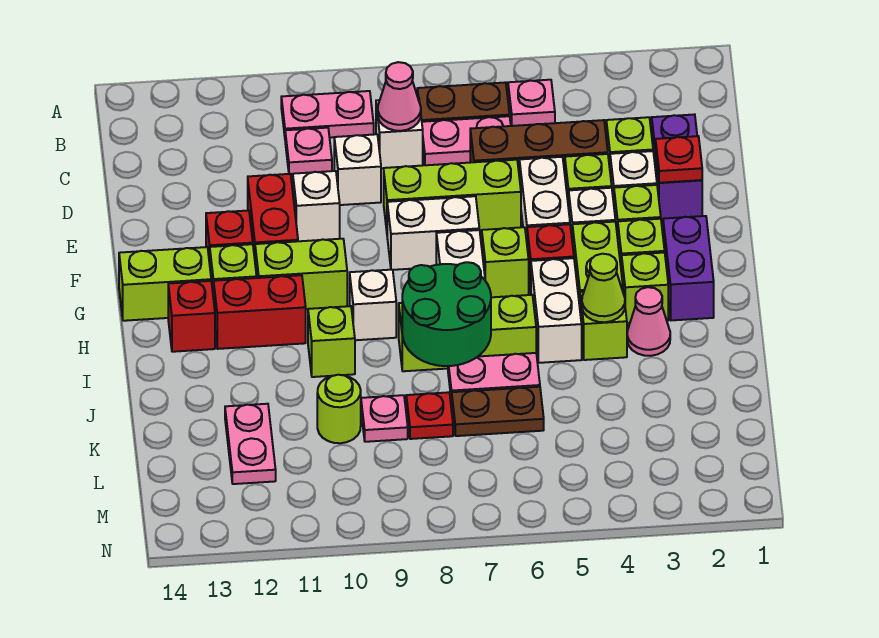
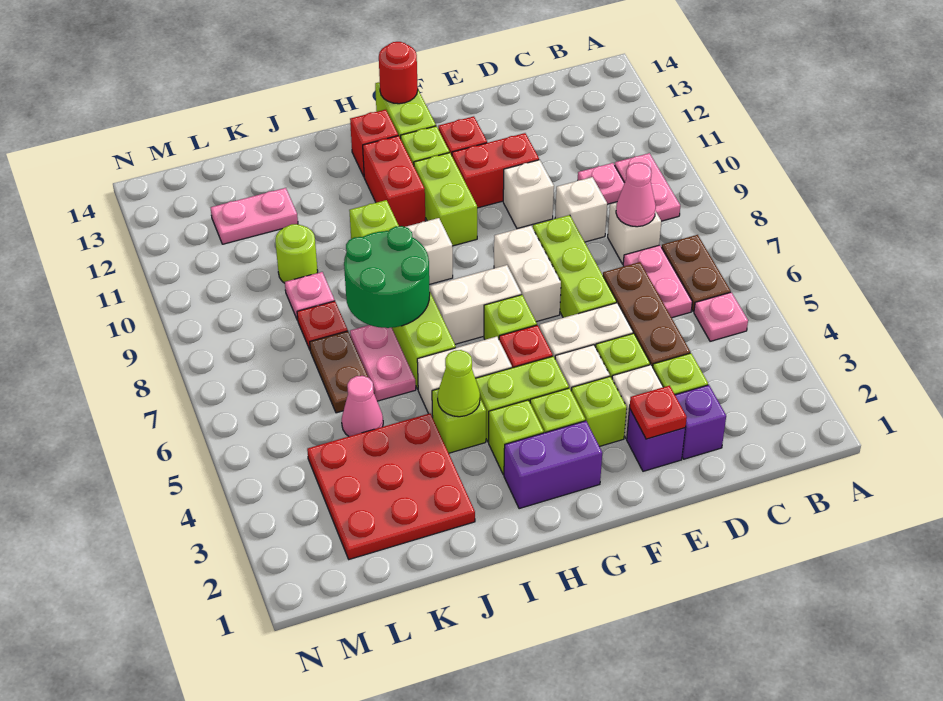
none -> red round brick G14 level 2
pink cone I3 level 1 -> pink cone K5 level 1
none -> red plate J2:L4 level 1

